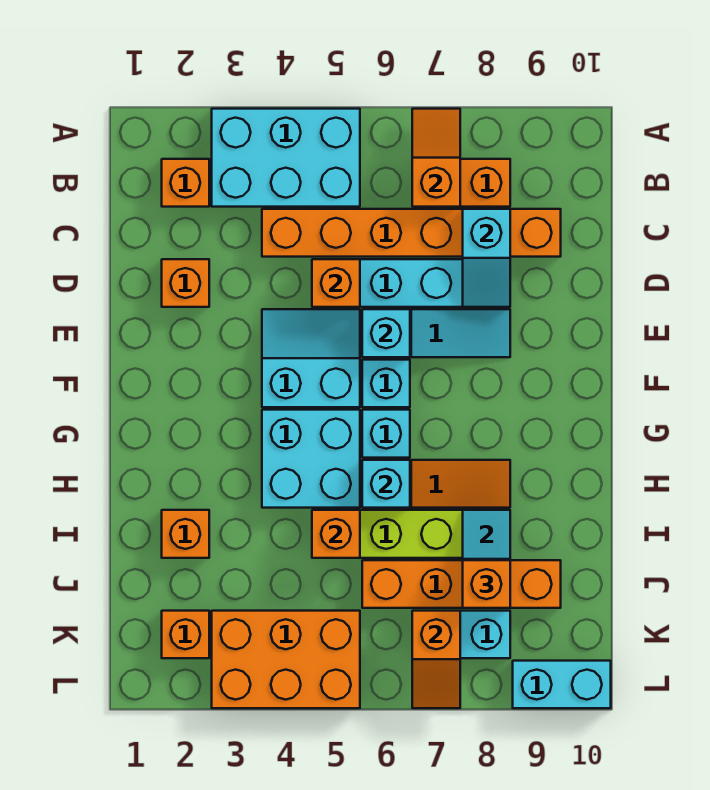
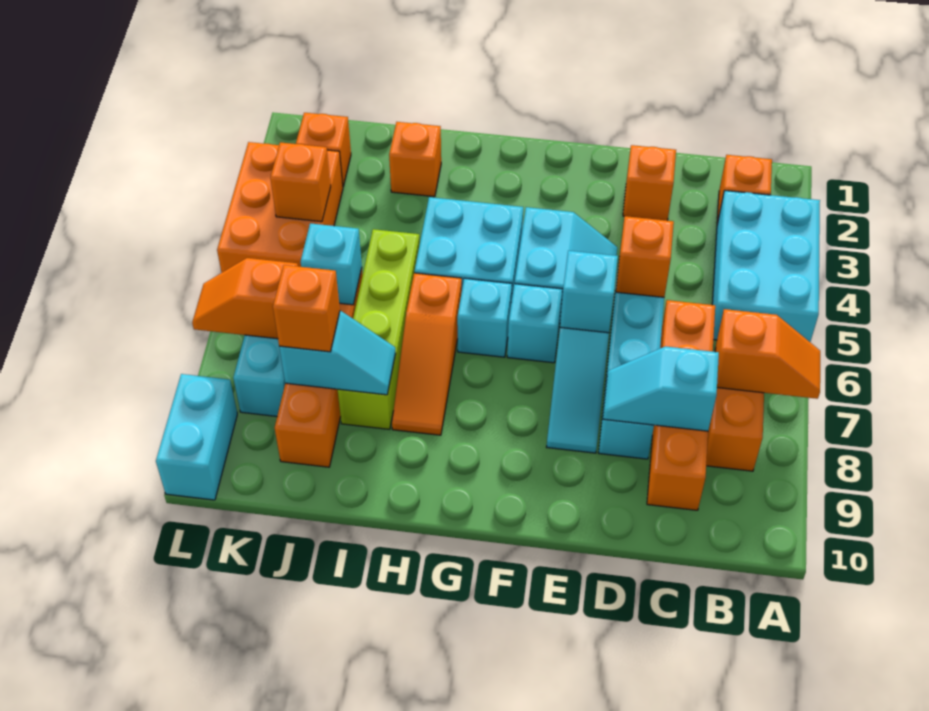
orange brick C4:C9 level 1 -> orange brick C6:C9 level 1
cyan brick H6 level 2 -> cyan brick J6 level 2
orange brick I5 level 2 -> orange brick K4 level 2

